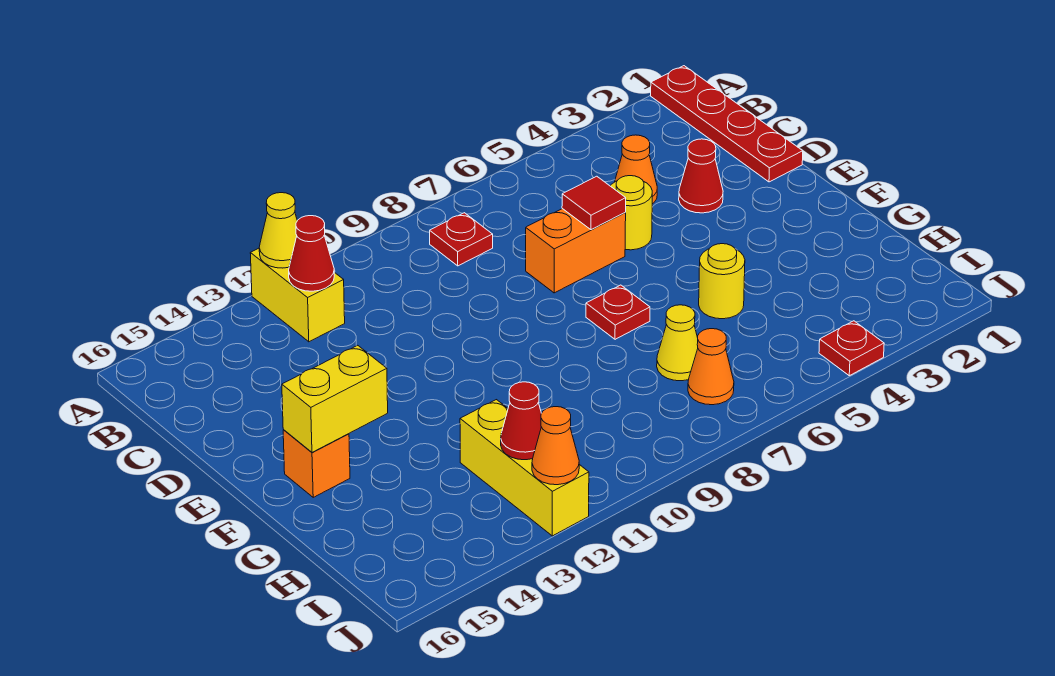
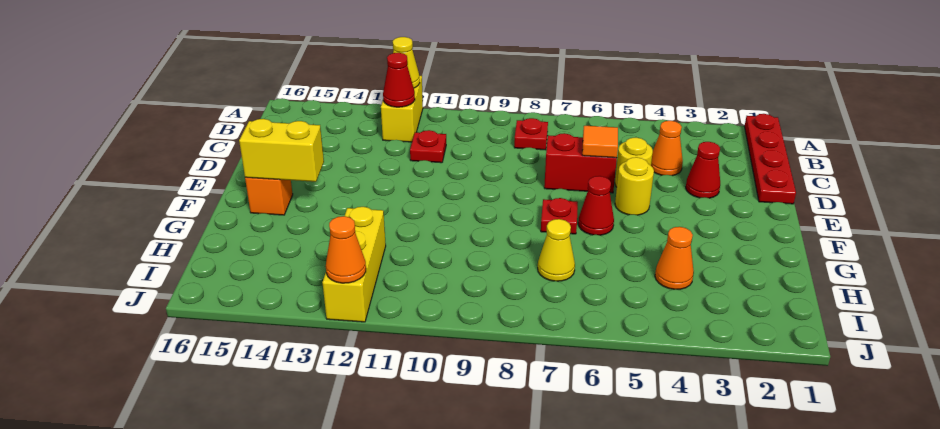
orange brick D6:D7 level 1 -> red brick D6:D7 level 1
red tile D6 level 2 -> orange tile D6 level 2
yellow round brick G5 level 1 -> yellow round brick E5 level 1
orange cone I7 level 1 -> orange cone H4 level 1
red cone I12 level 2 -> red cone F6 level 1
red plate J4 level 1 -> red plate C11 level 1

